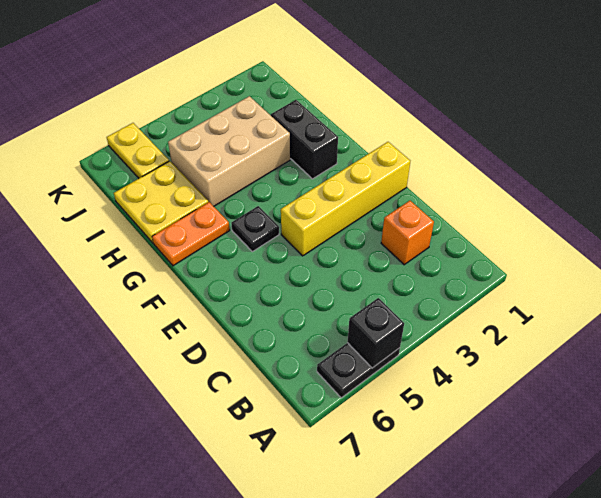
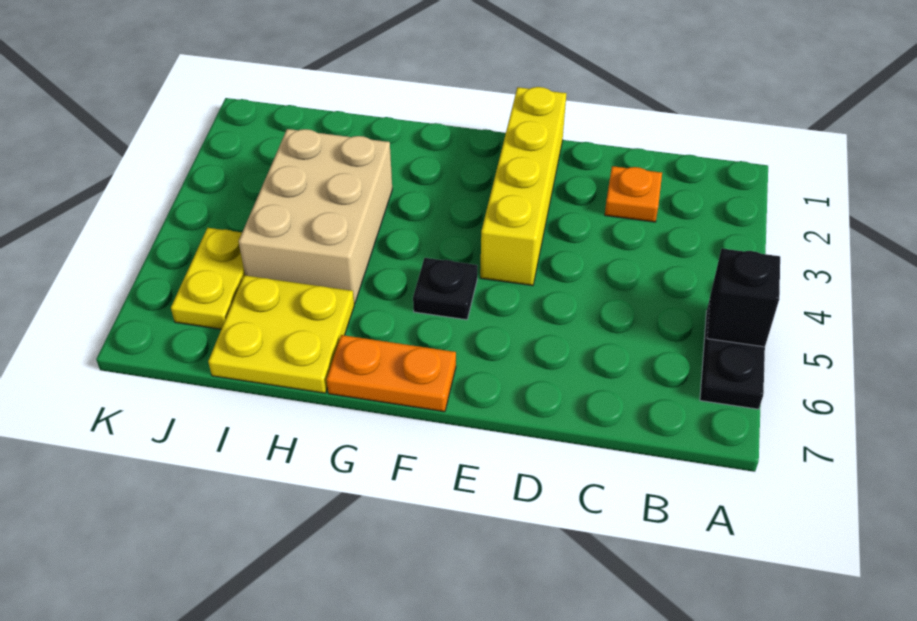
orange brick C2 level 1 -> orange plate C2 level 1
black brick G2:H2 level 1 -> none
orange plate G6:G7 level 1 -> orange plate F7:G7 level 1
yellow plate J6:K6 level 1 -> yellow plate J5:J6 level 1

